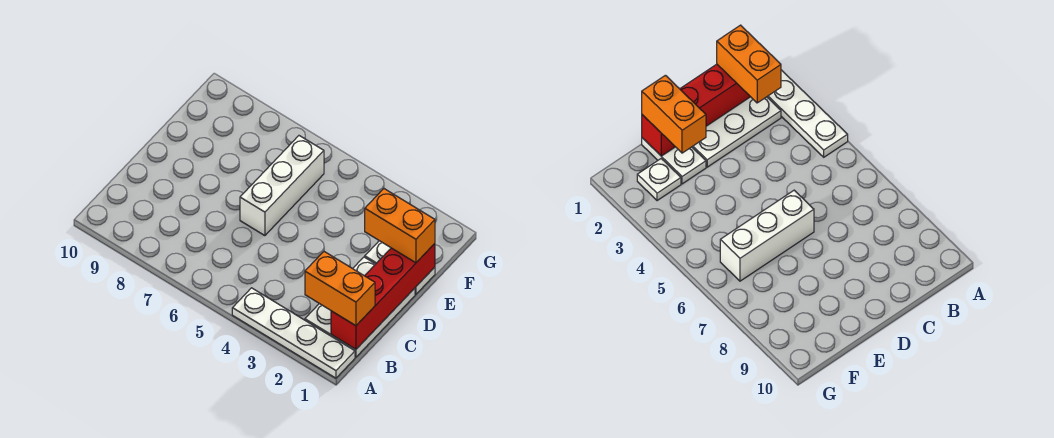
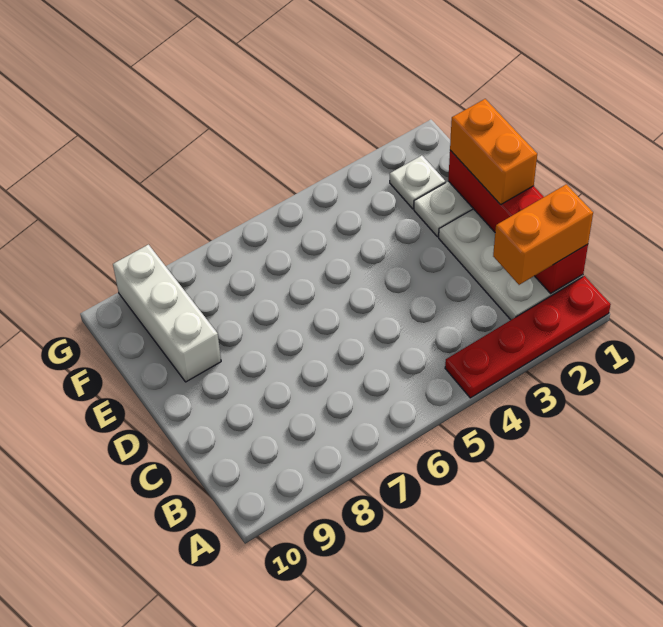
white plate A1:A4 level 1 -> red plate A1:A4 level 1
white brick D6:F6 level 1 -> white brick E9:G9 level 1
orange brick E1:E2 level 3 -> orange brick D1:E1 level 3

